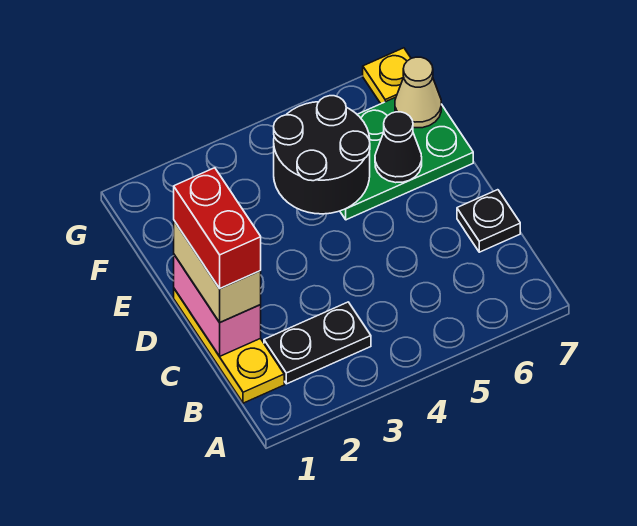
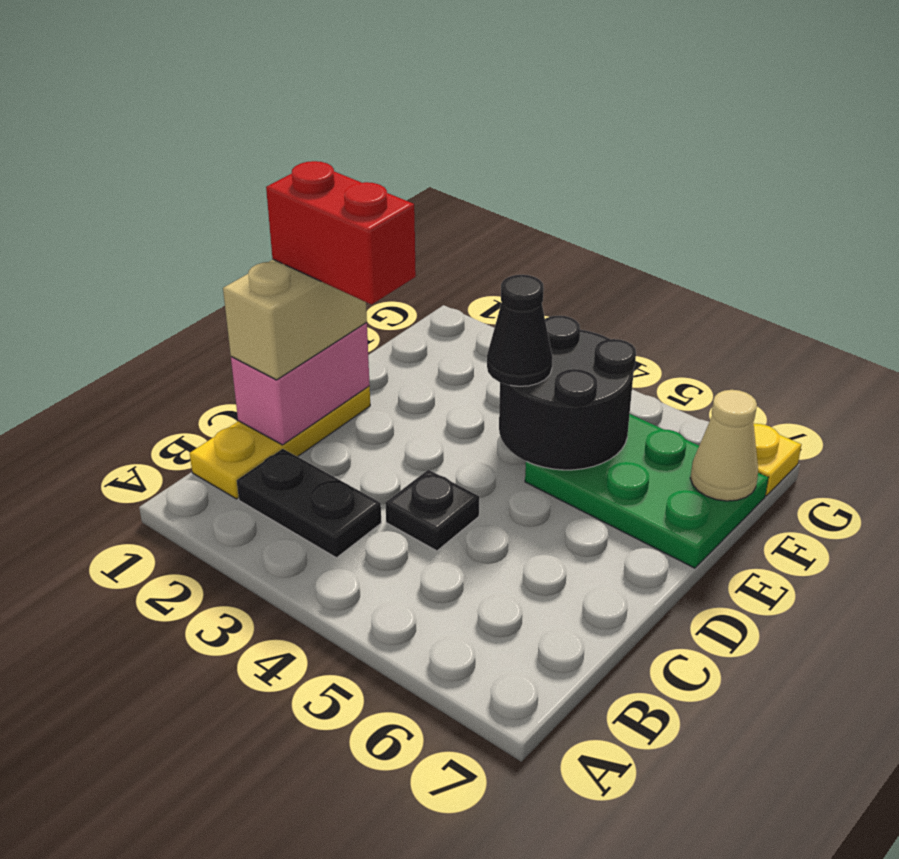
red brick C1:D1 level 4 -> red brick D1:D2 level 4
black plate C7 level 1 -> black plate C4 level 1
black cone E6 level 2 -> black cone E4 level 3

